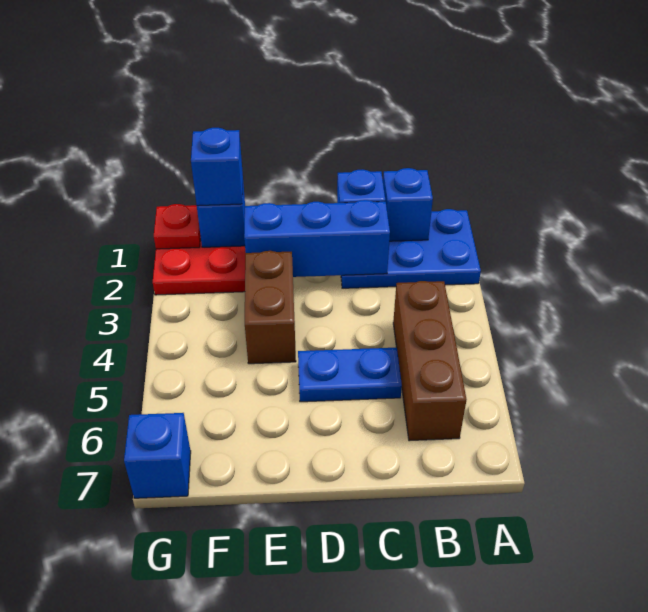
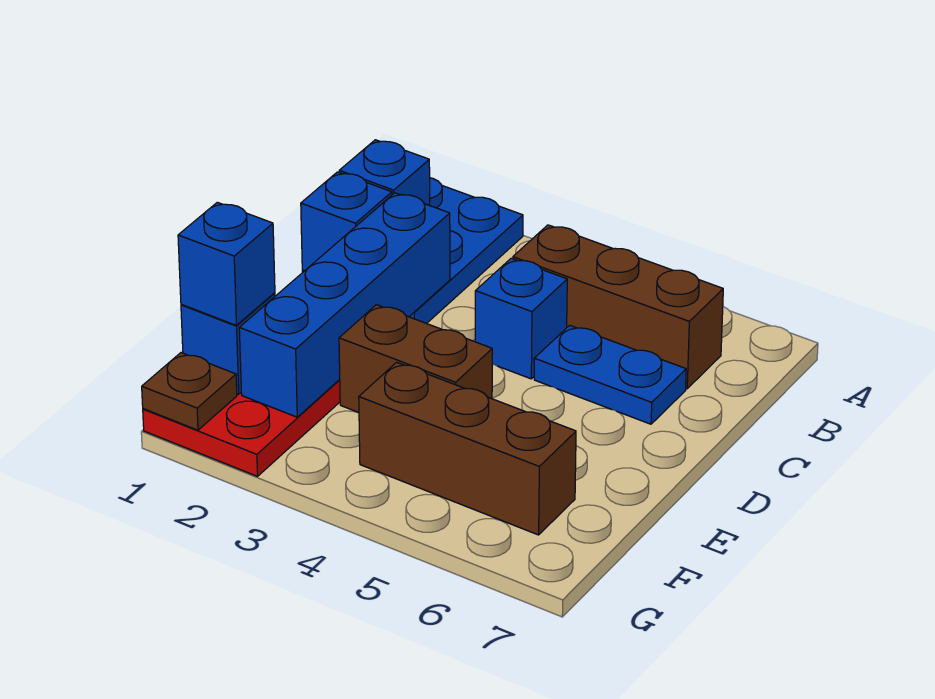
blue brick C2:E2 level 2 -> blue brick C2:F2 level 2
blue plate C5:D5 level 1 -> blue plate C5:C6 level 1
none -> brown brick F4:F6 level 1
red plate G1 level 2 -> brown plate G1 level 2
blue brick G7 level 1 -> blue brick C4 level 1

